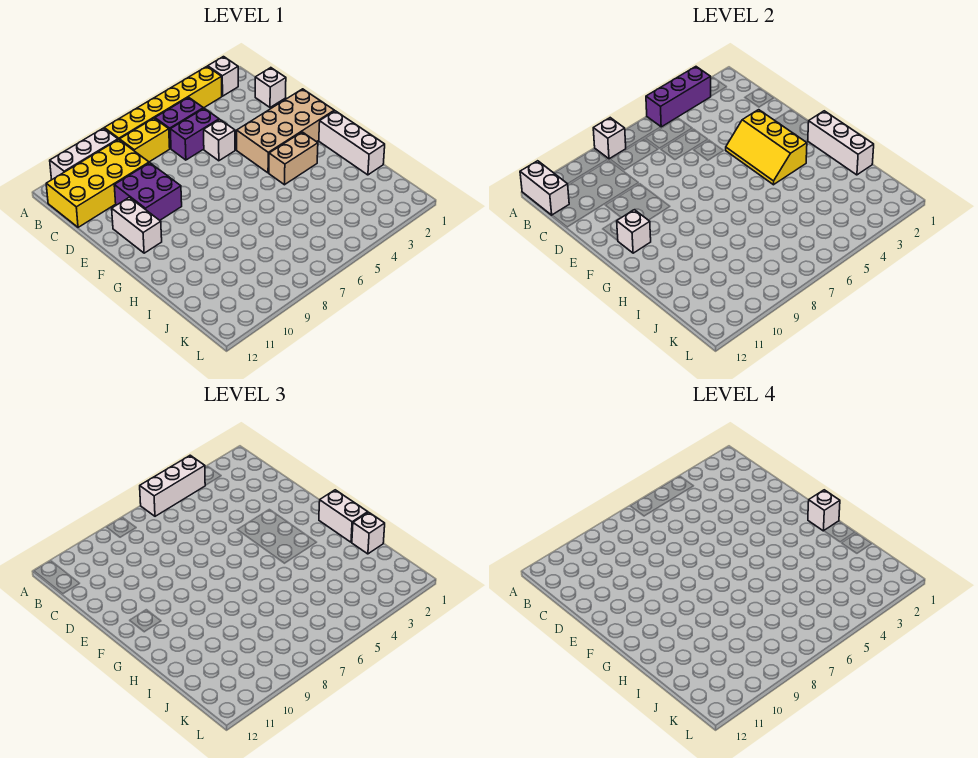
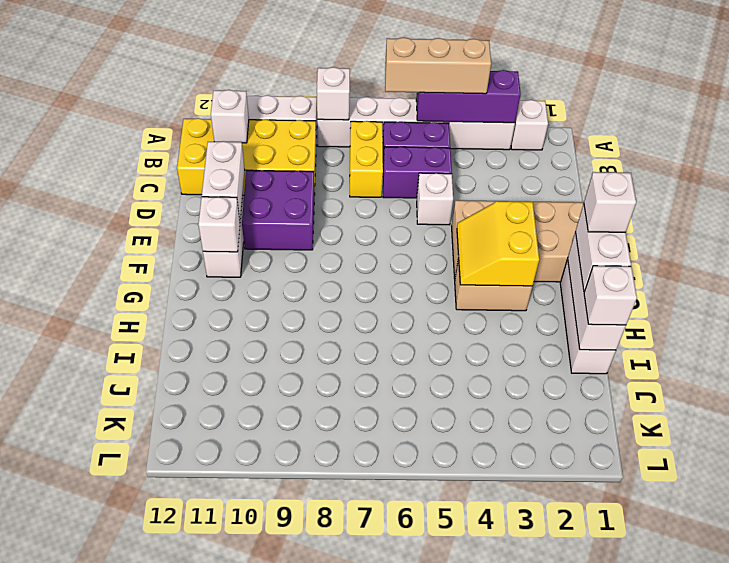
yellow brick A3:A8 level 1 -> white brick A3:A8 level 1
white brick A4:A6 level 3 -> tan brick A4:A6 level 3
white brick A12:B12 level 2 -> white brick D11:E11 level 2
yellow brick B7:B8 level 1 -> yellow brick B7:C7 level 1
white brick C1 level 1 -> white brick B11 level 2
yellow slope E3:G4 level 2 top 3 -> yellow slope F3:G4 level 2 top 3

